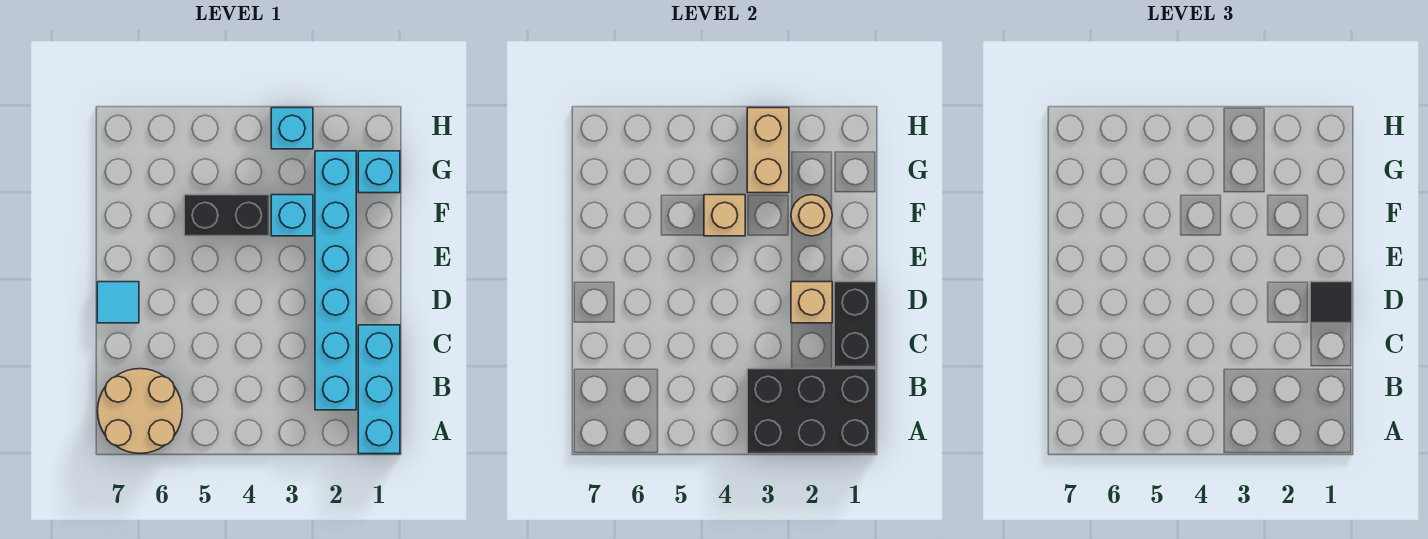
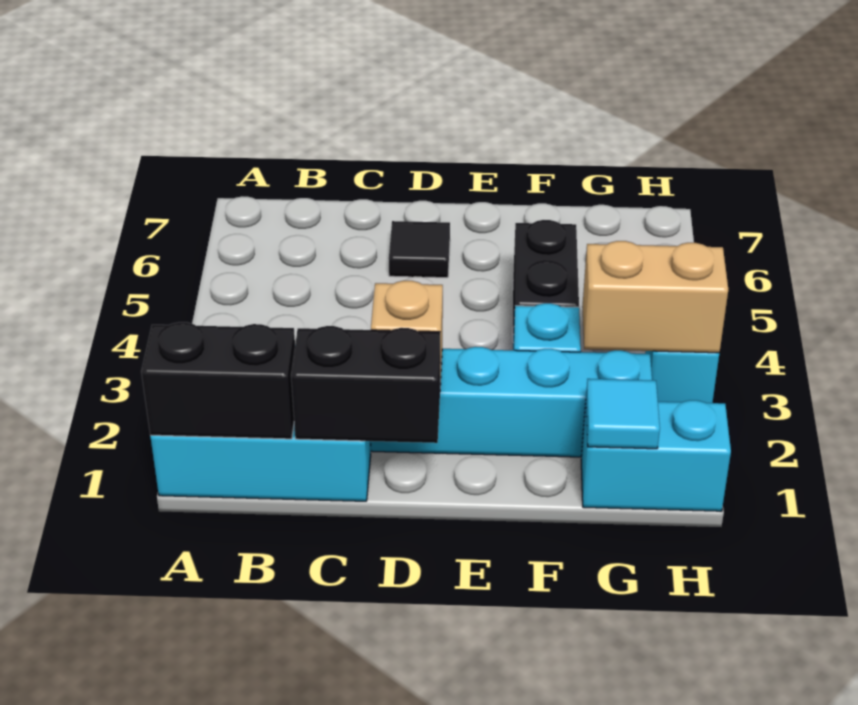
black brick A1:B3 level 2 -> black brick A1:B1 level 2
tan round brick A6:B7 level 1 -> none
black tile D1 level 3 -> black tile D6 level 1
cyan tile D7 level 1 -> cyan tile G1 level 2
tan round brick F2 level 2 -> none
tan brick F4 level 2 -> none
cyan brick G1 level 1 -> cyan brick G1:H1 level 1

